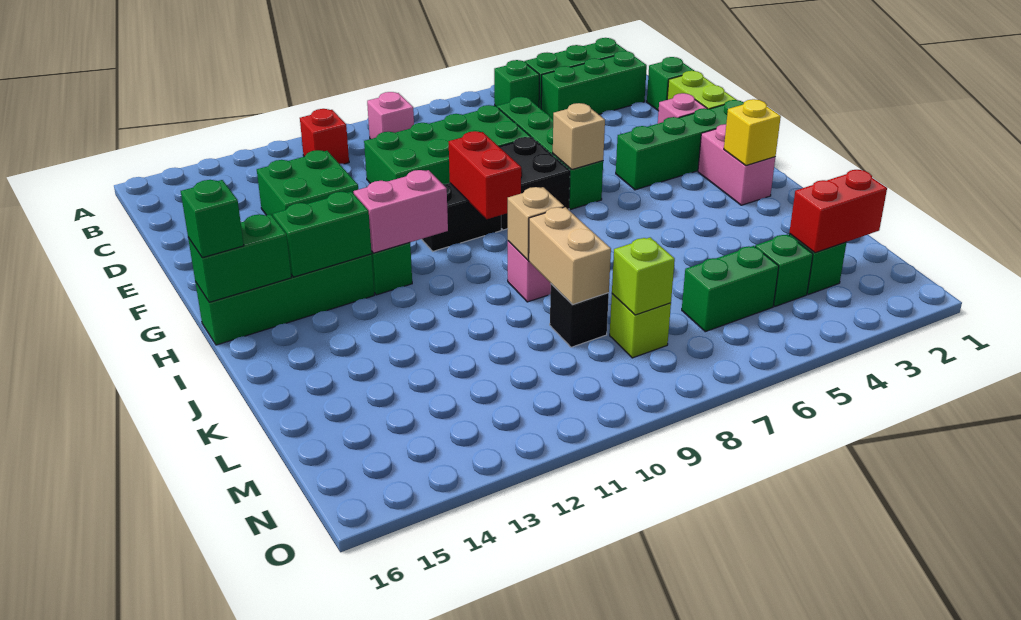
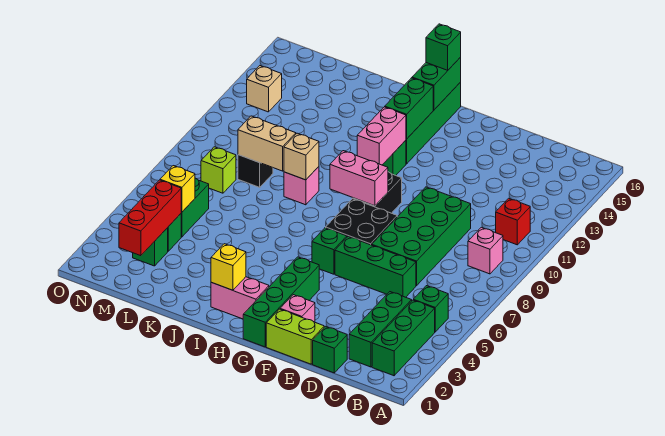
green brick D12:E13 level 1 -> none
tan brick G6 level 2 -> tan brick N13 level 1
red brick G9:H9 level 2 -> pink brick G9:H9 level 2
red brick M2:M3 level 2 -> red brick M2:M4 level 2
none -> yellow brick M5 level 2
lime brick M8 level 2 -> none

